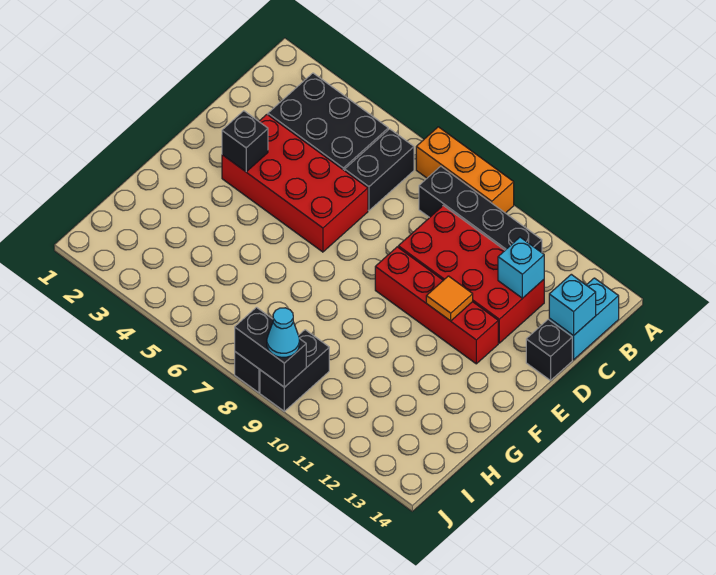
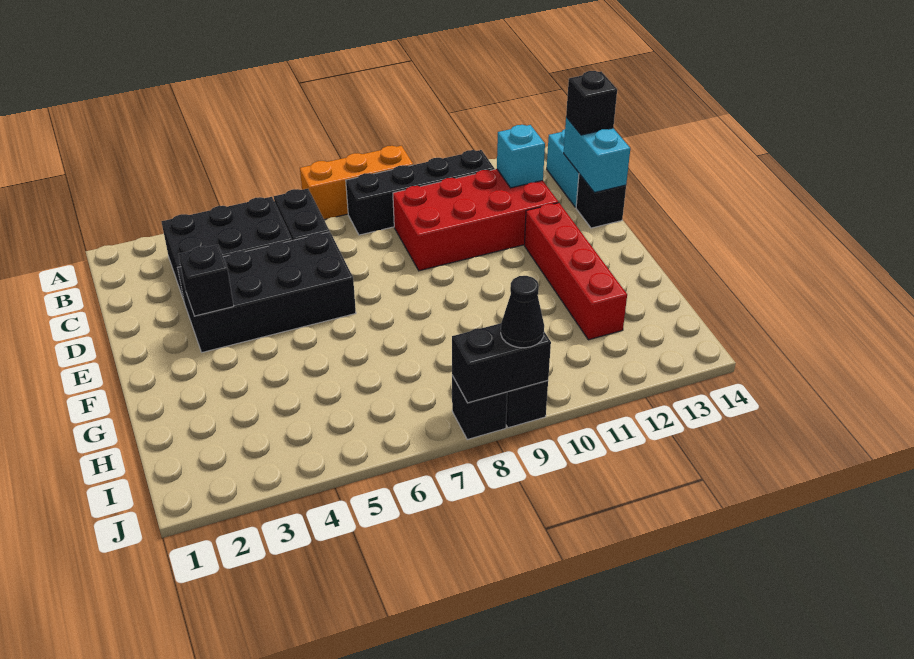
cyan brick C14 level 2 -> cyan brick C14:D14 level 2
none -> black brick C14 level 3
red brick D3:E6 level 1 -> black brick D3:E6 level 1
red brick E9:E12 level 1 -> red brick E12:H12 level 1
orange tile E11 level 2 -> none
cyan cone J9 level 3 -> black cone J9 level 3

